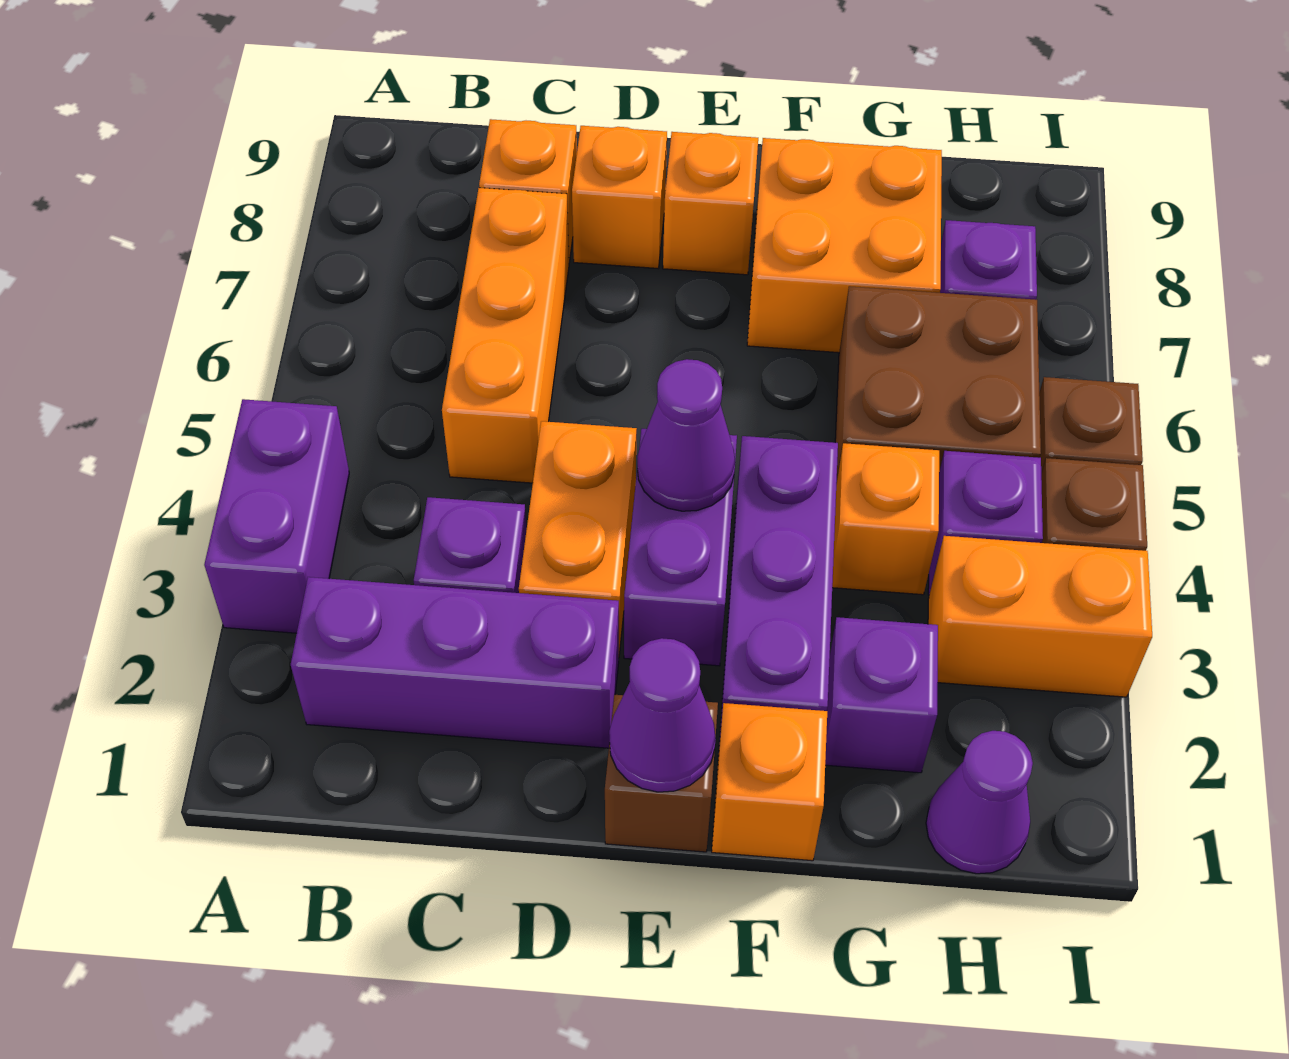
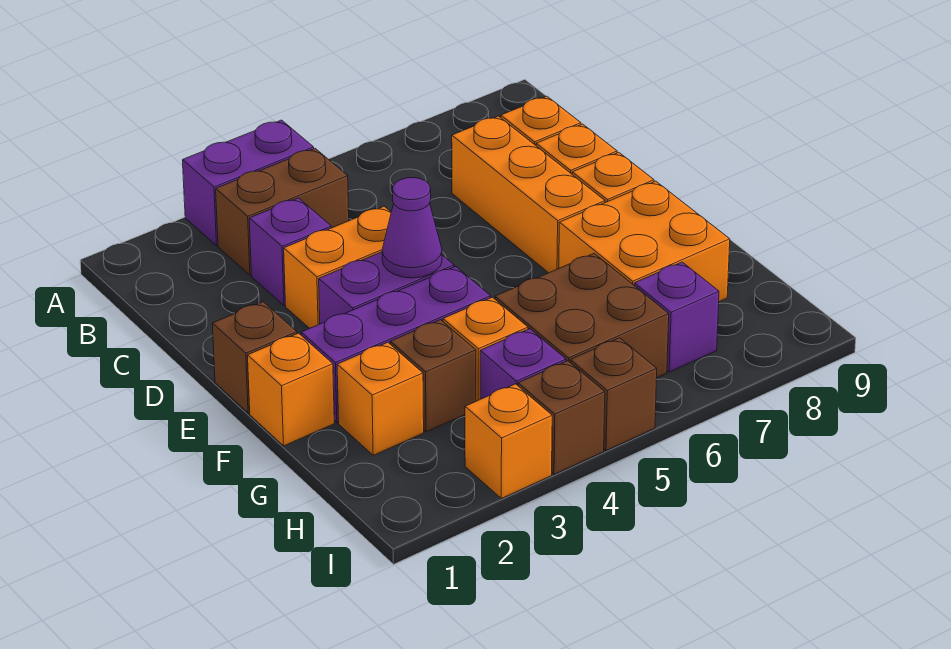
purple brick B2:D2 level 1 -> none
none -> brown brick B3:B4 level 1
orange brick C5:C7 level 1 -> orange brick C7:E7 level 1
purple cone E1 level 2 -> none
purple brick G2 level 1 -> orange brick G2 level 1
none -> brown brick G3 level 1
purple cone H1 level 1 -> none
orange brick H3:I3 level 1 -> orange brick I3 level 1

